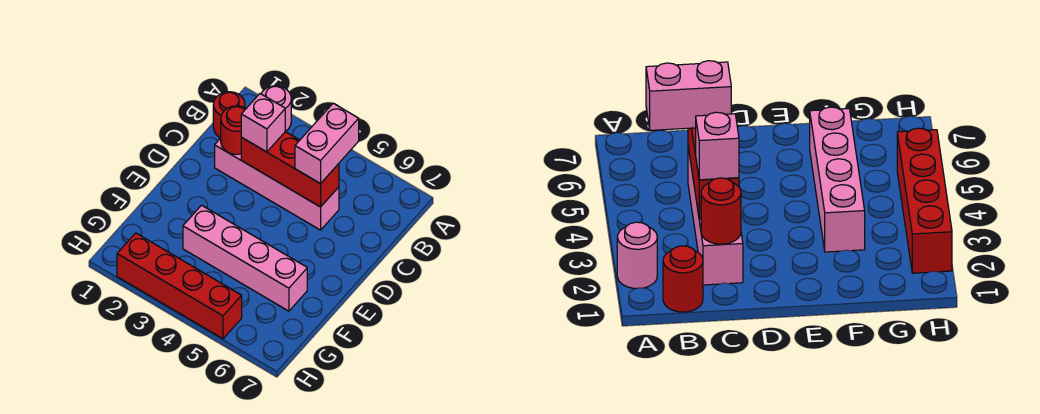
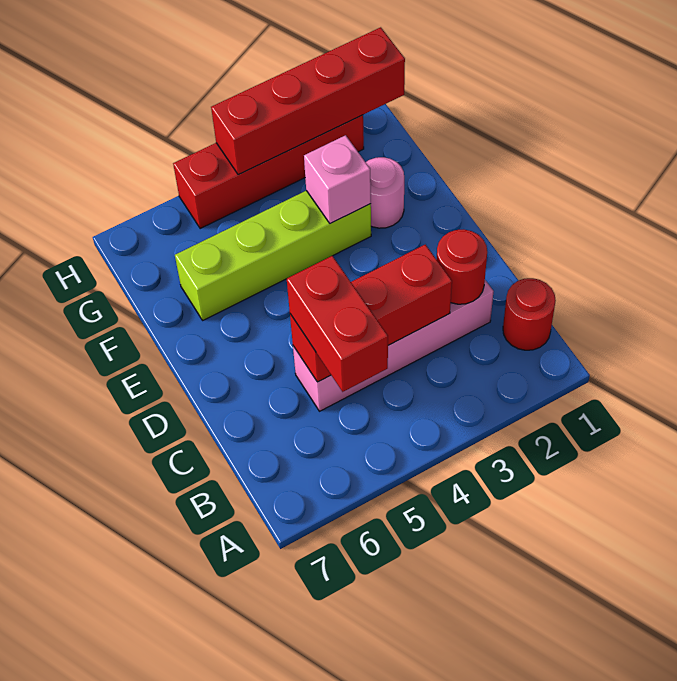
pink round brick A2 level 1 -> pink round brick F2 level 1
pink brick B5:C5 level 3 -> red brick B5:C5 level 3
pink brick C3 level 3 -> pink brick F3 level 2
pink brick F3:F6 level 1 -> lime brick F3:F6 level 1
none -> red brick H1:H4 level 2

